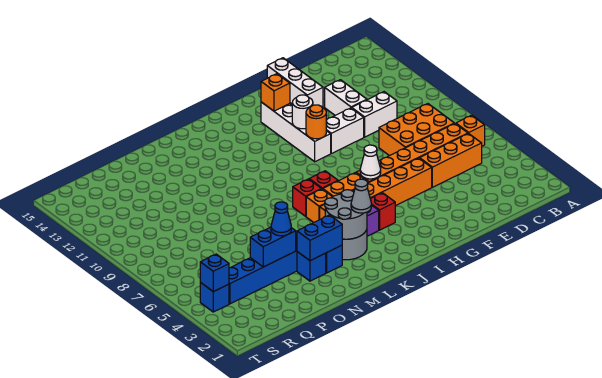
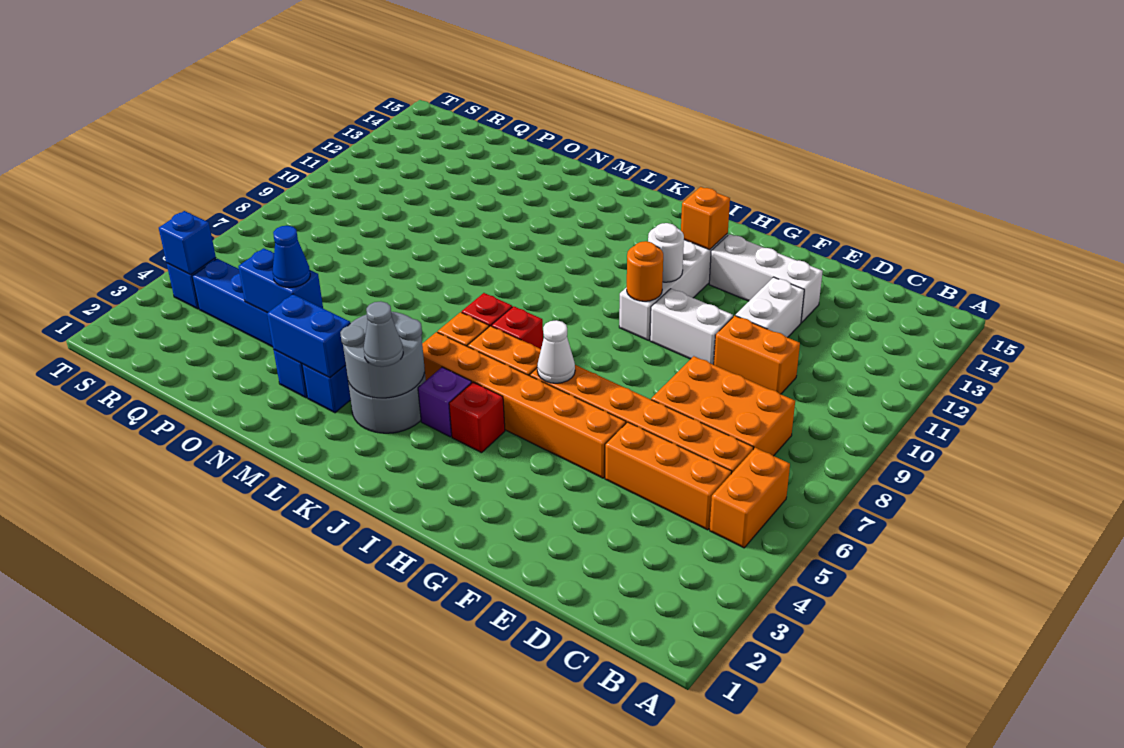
orange brick B6 level 1 -> orange brick B5:B6 level 1
white brick D10:E10 level 1 -> orange brick D10:E10 level 1
white brick F13:F15 level 1 -> white brick E13:G13 level 1

